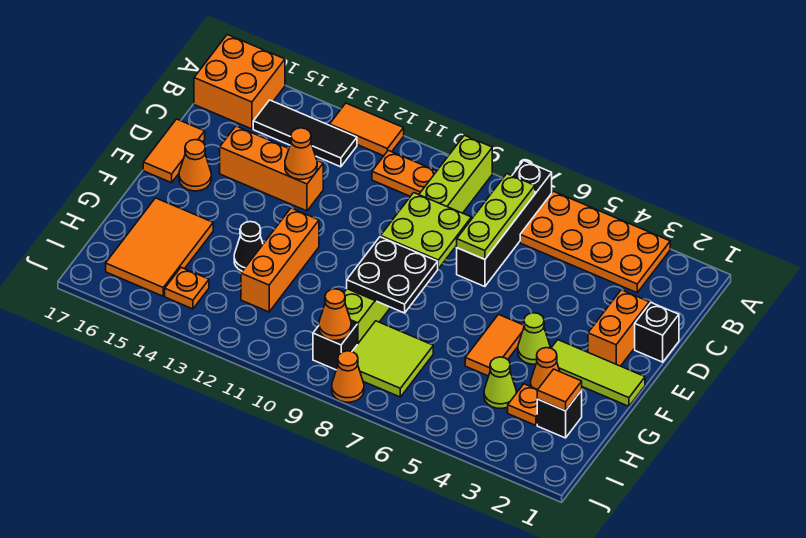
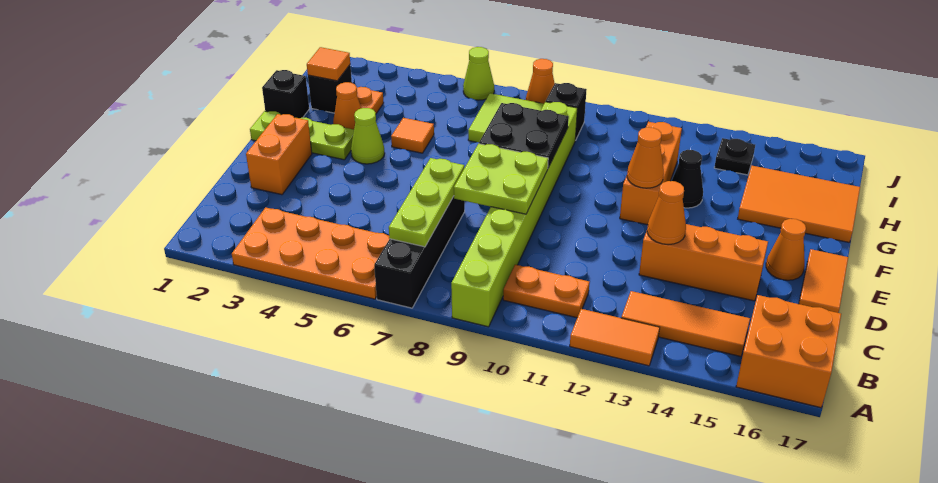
black tile B13:B15 level 1 -> orange tile B13:B15 level 1
black brick D1 level 1 -> black brick G1 level 1
lime tile F1:F3 level 1 -> lime plate F1:F3 level 1
orange tile F5:G5 level 1 -> orange tile G5 level 1
orange tile G15:I16 level 1 -> orange tile G15:H17 level 1
lime cone H4 level 1 -> lime cone J6 level 1
orange cone I9 level 2 -> orange cone F12 level 2
orange plate I14 level 1 -> black plate I14 level 1

